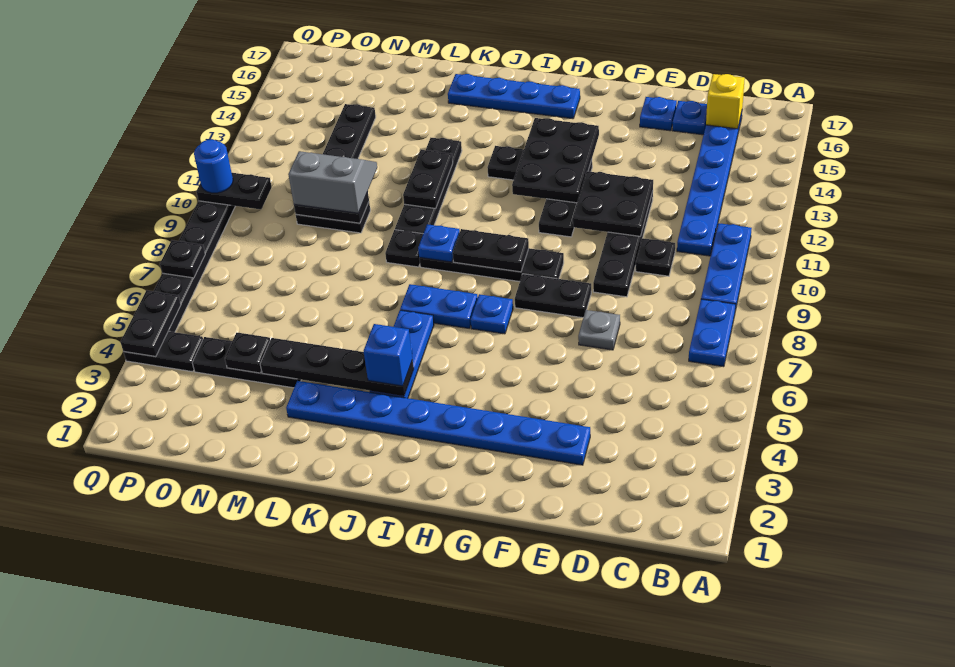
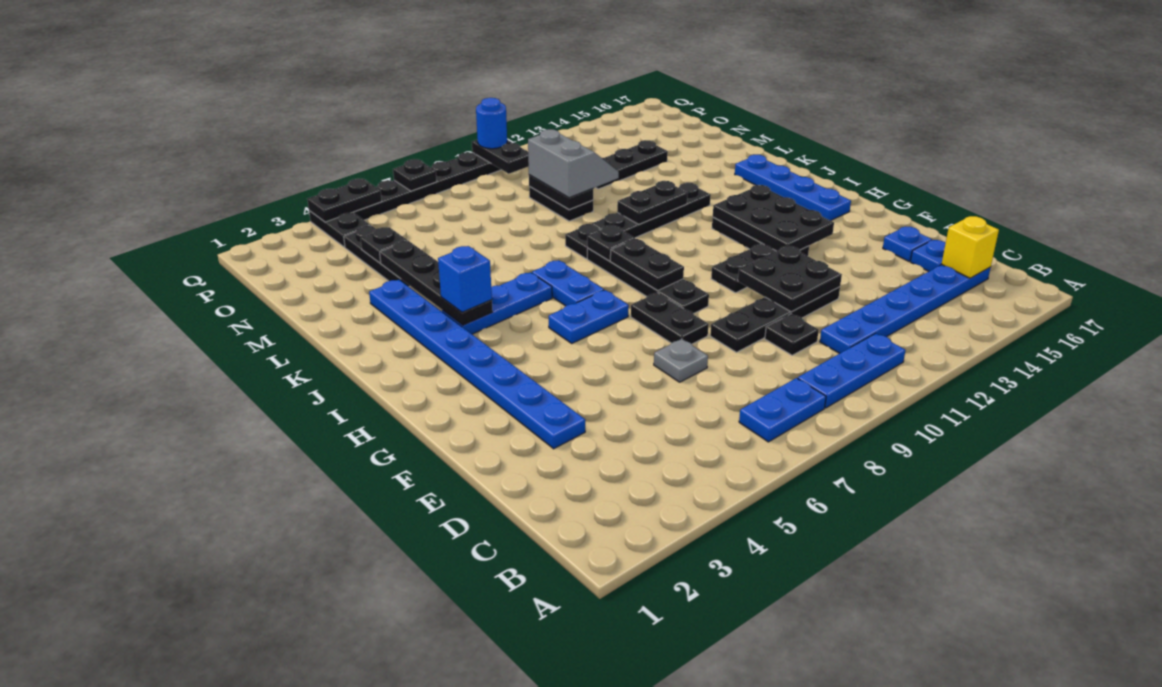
black plate G12:H14 level 2 -> black plate G13:I14 level 2
blue plate H7 level 1 -> blue plate H6:H7 level 1
blue plate J9 level 2 -> black plate J9 level 2

